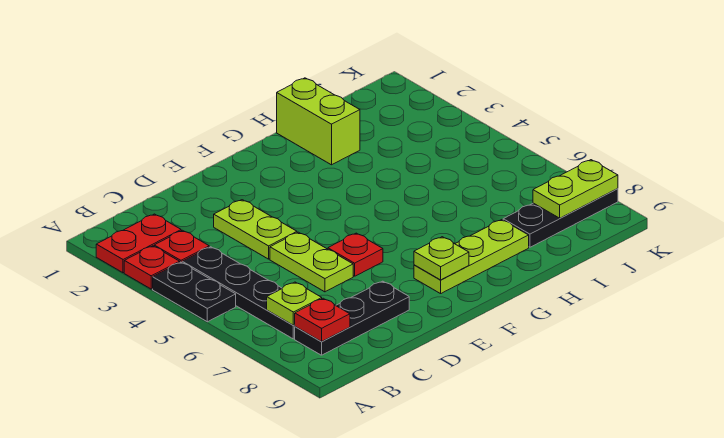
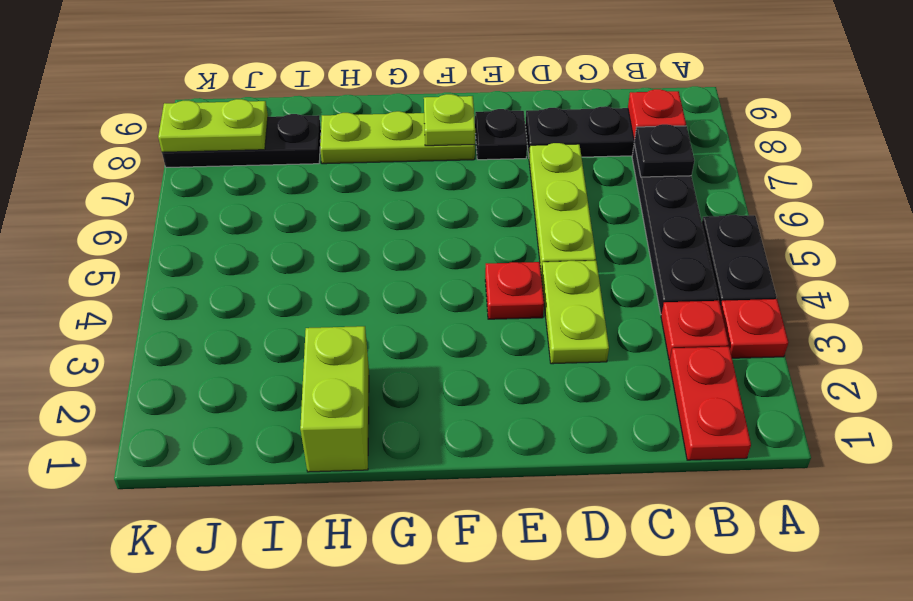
red plate A2:B2 level 1 -> red plate B1:B2 level 1
lime plate B7 level 2 -> black plate B7 level 2
lime plate D5:D6 level 1 -> lime plate D5:D7 level 1
red plate E6 level 1 -> red plate E4 level 1
none -> black plate E8 level 1

